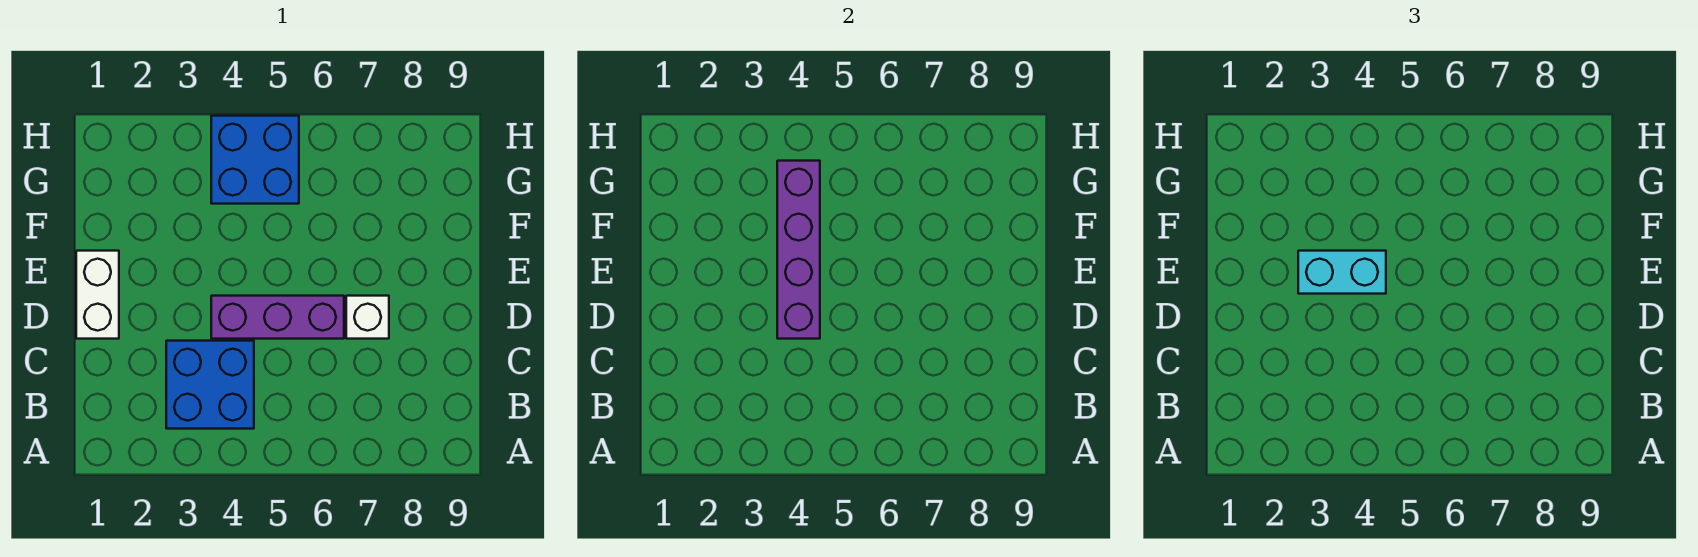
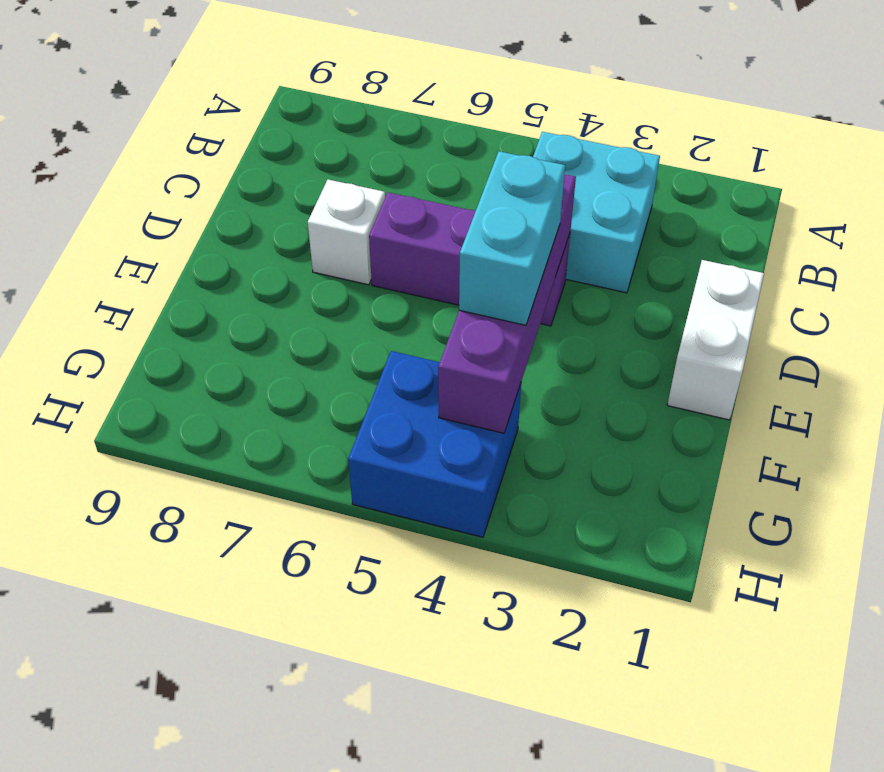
blue brick B3:C4 level 1 -> cyan brick B3:C4 level 1
cyan brick E3:E4 level 3 -> cyan brick E4:F4 level 3

